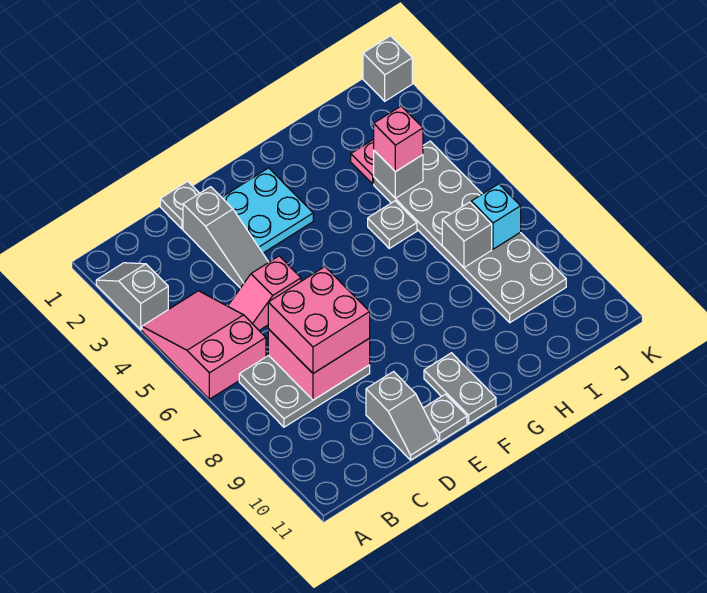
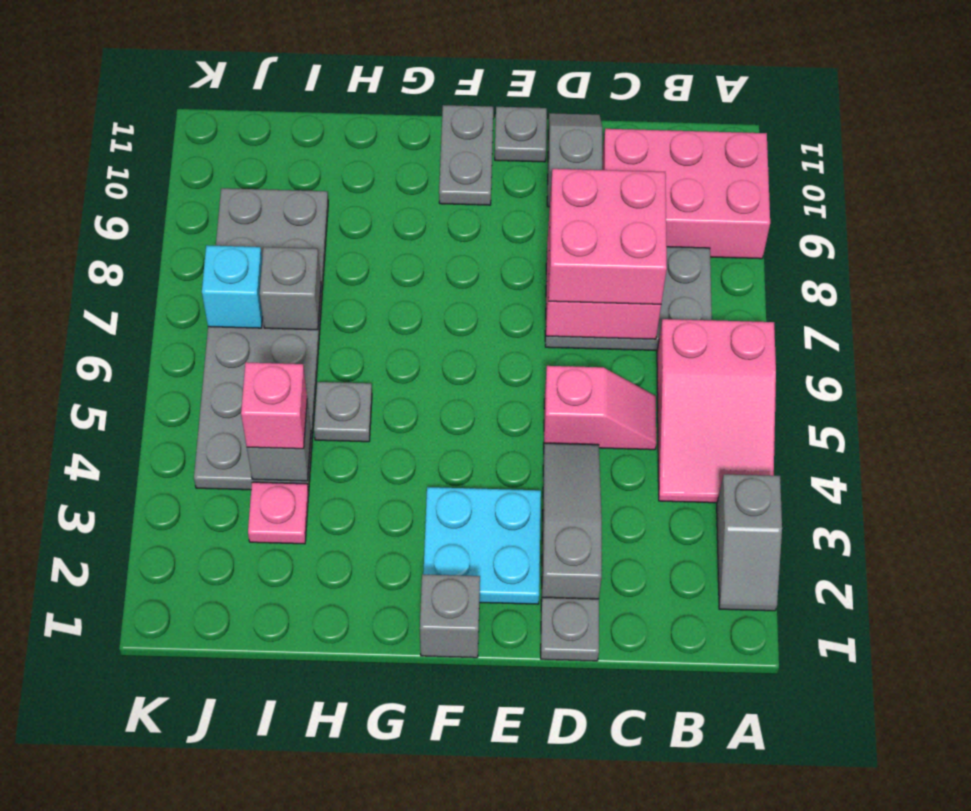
none -> pink brick A9:C10 level 1
grey brick K1 level 1 -> grey brick F1 level 1

